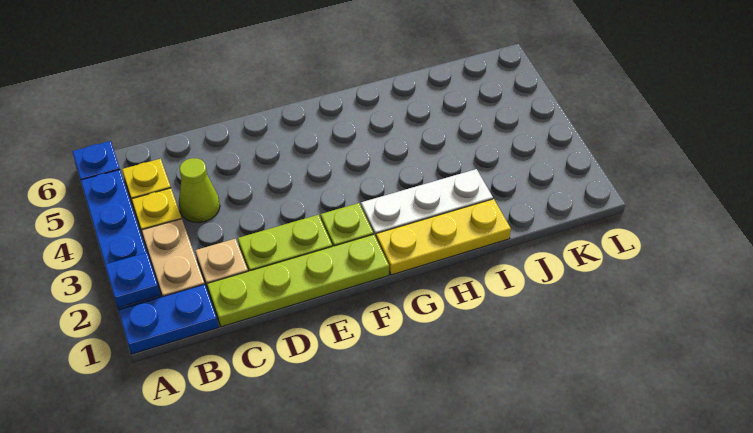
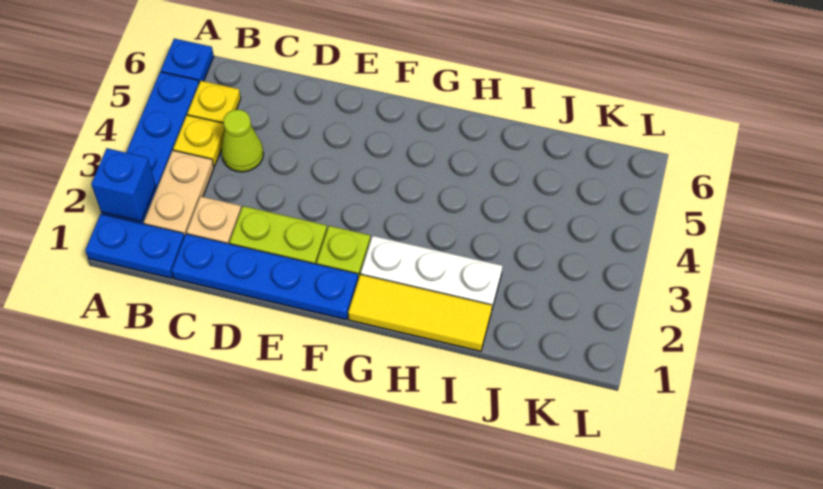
blue plate A2 level 2 -> blue brick A2 level 2
lime plate C1:F1 level 1 -> blue plate C1:F1 level 1
yellow plate G1:I1 level 1 -> yellow tile G1:I1 level 1

